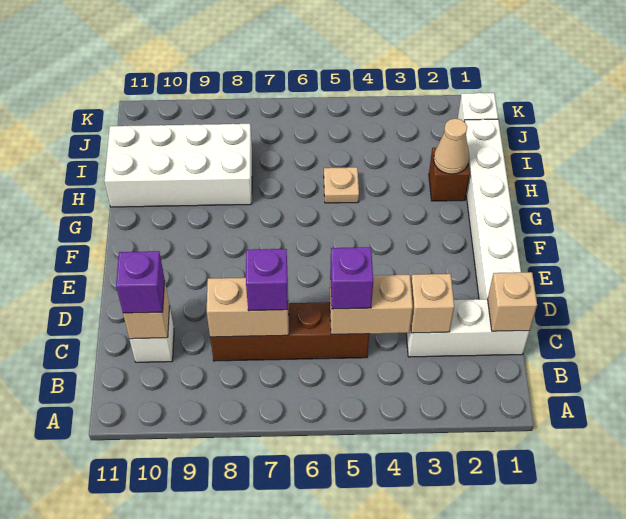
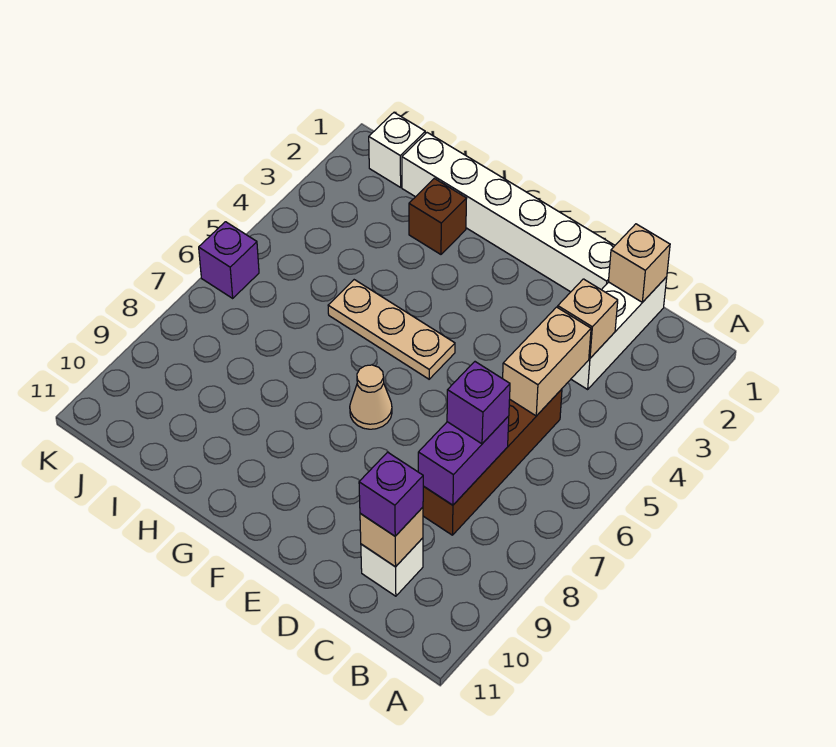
purple brick C5 level 3 -> purple brick K6 level 1
tan brick C7:C8 level 2 -> purple brick C7:C8 level 2
tan cone H2 level 2 -> tan cone F7 level 1
tan plate H5 level 1 -> tan plate F5:H5 level 1
white brick H8:I11 level 1 -> none

